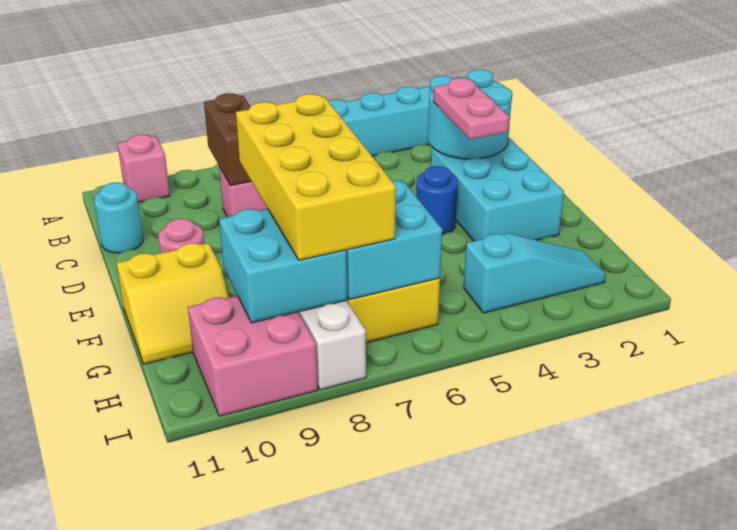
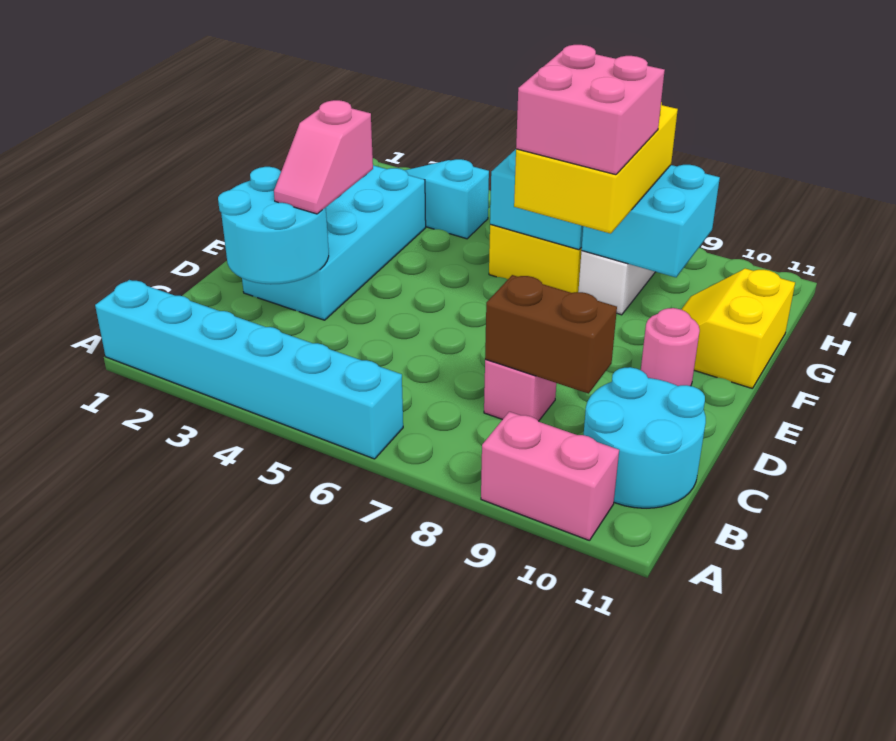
pink brick A10 level 1 -> pink brick A9:A10 level 1
brown brick B8:C8 level 2 -> brown brick C8:C9 level 2
cyan round brick C11 level 1 -> cyan round brick B10:C11 level 1
cyan brick D2:F3 level 1 -> cyan brick D2:G3 level 1
pink plate D3:E3 level 3 -> pink slope D3:E3 level 3 top E
blue round brick E4 level 1 -> none
yellow brick E7:H8 level 3 -> yellow brick F7:H8 level 3
yellow slope F10:G11 level 1 top F -> yellow slope F10:G11 level 1 top 11
pink brick H9:I10 level 1 -> pink brick F7:G8 level 4

